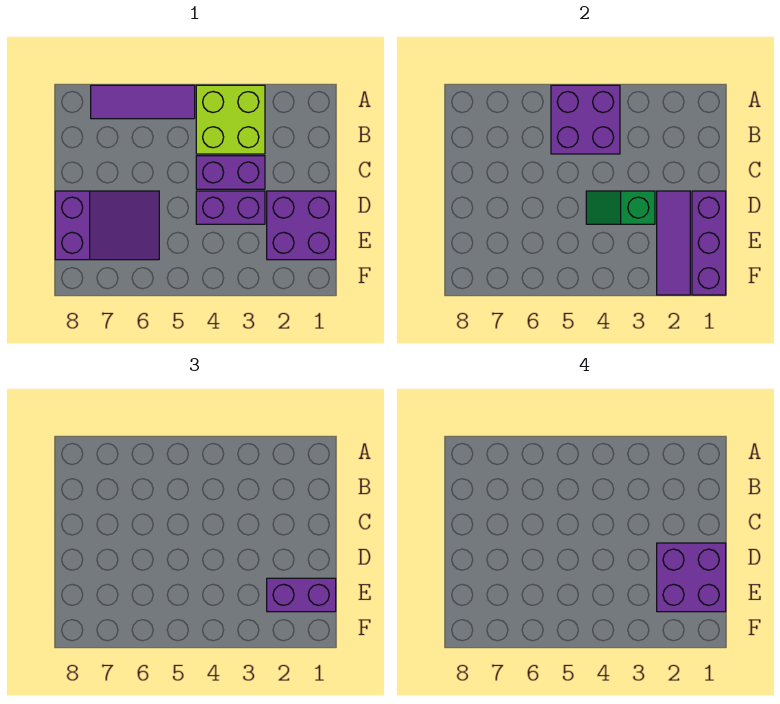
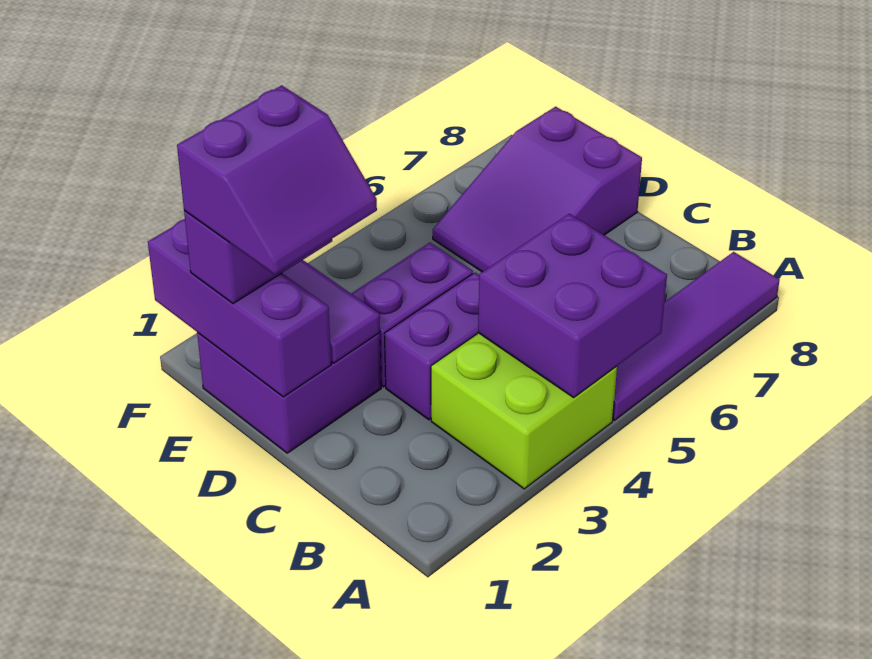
purple tile A5:A7 level 1 -> purple tile A5:A8 level 1
purple brick D1:E2 level 4 -> purple slope D1:E2 level 4 top E
green slope D3:D4 level 2 top 3 -> none

